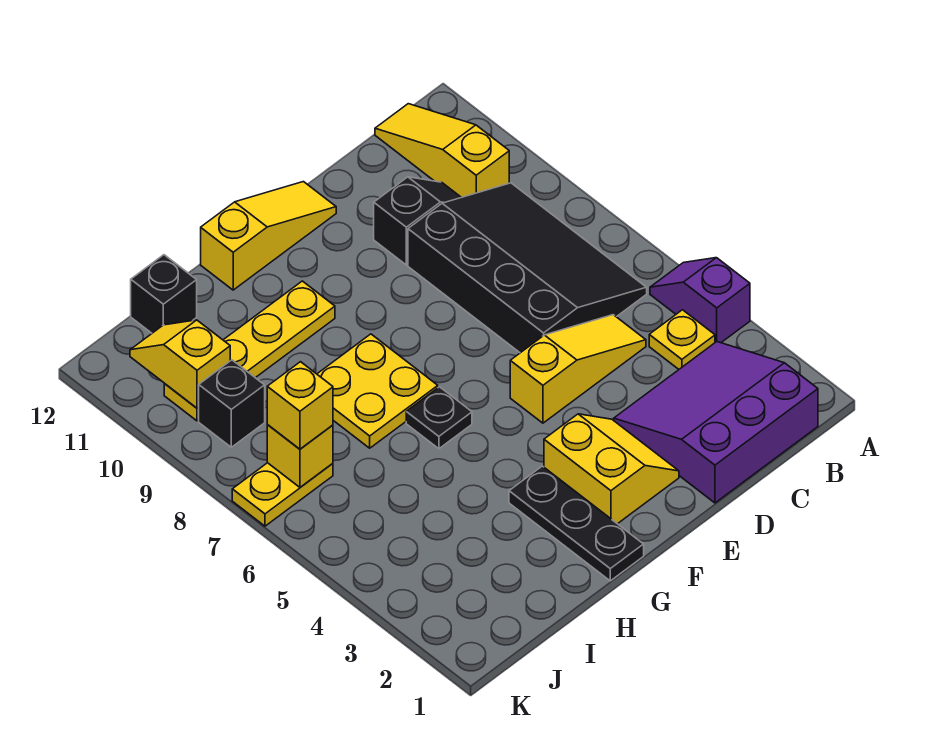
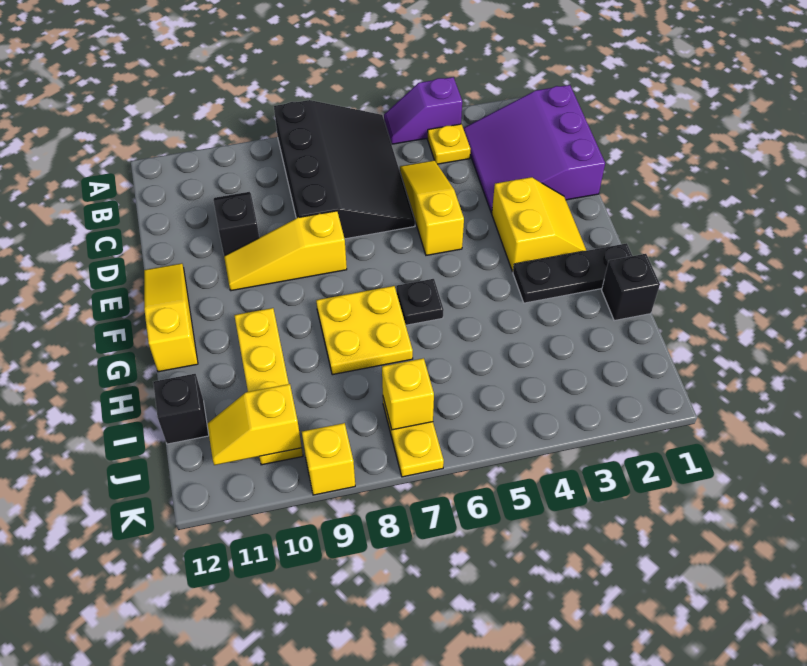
black slope B6:D9 level 1 top D -> black slope A6:D8 level 1 top 8
yellow slope B10:B12 level 1 top 10 -> yellow slope E8:E10 level 1 top 8
yellow slope E2:F3 level 1 top F -> yellow slope E2:F3 level 1 top 3
yellow brick J7 level 3 -> yellow brick K9 level 1
black brick J9 level 1 -> black brick H1 level 1

